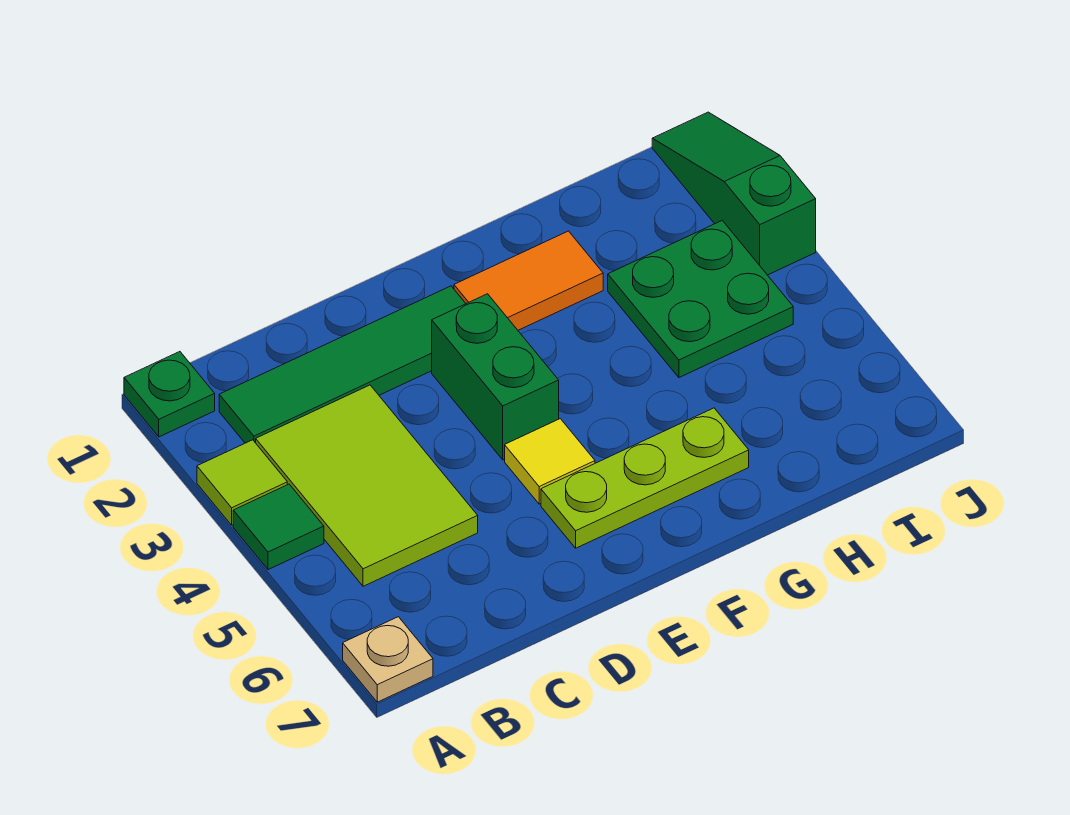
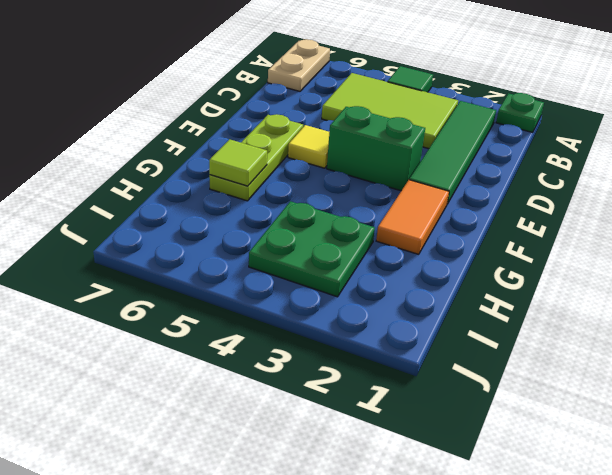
lime tile A3 level 1 -> lime tile G6 level 2
tan plate A7 level 1 -> tan plate A7:B7 level 1
green slope J1:J3 level 1 top 3 -> none

